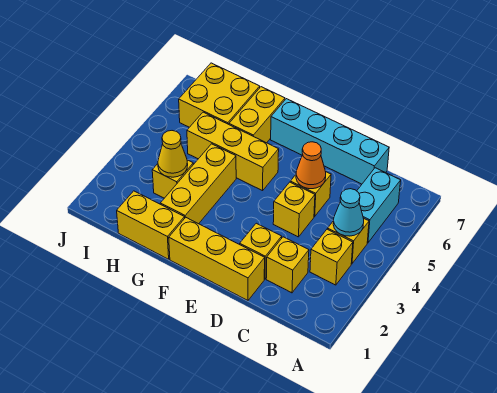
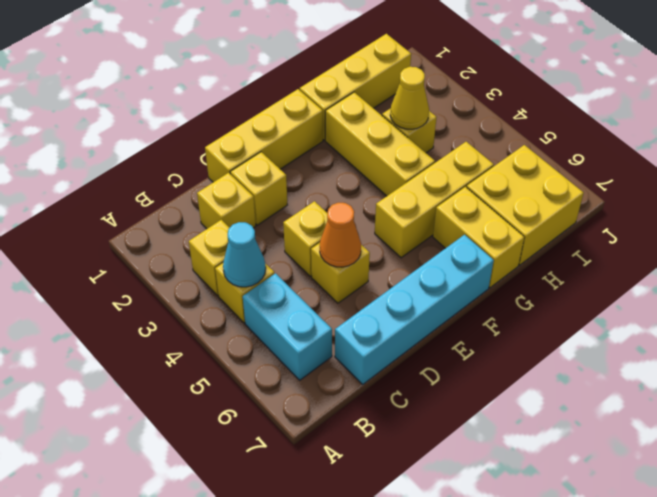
yellow brick G1:H1 level 1 -> yellow brick G1:I1 level 1

